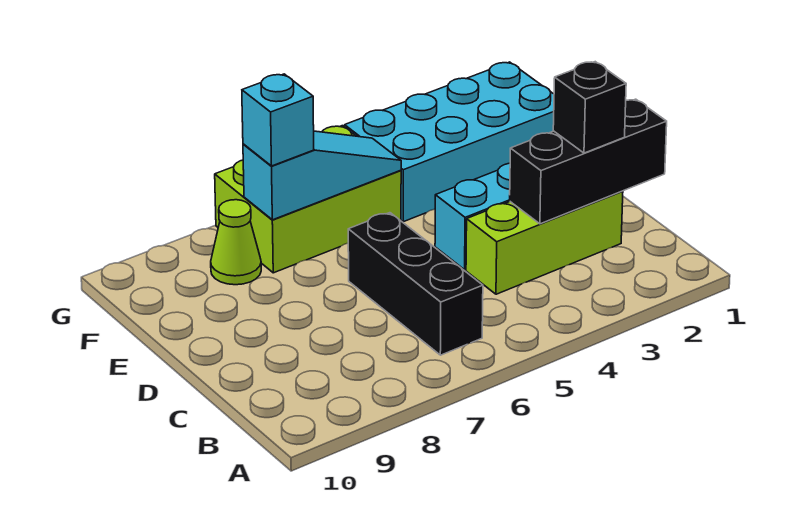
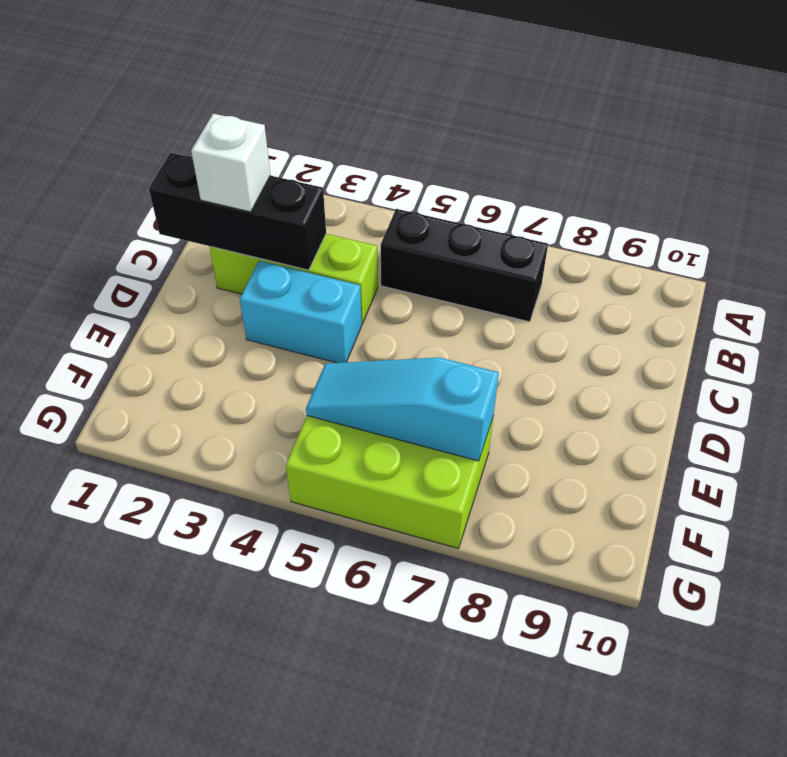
black brick B6:D6 level 1 -> black brick B5:B7 level 1
black brick C2 level 3 -> white brick C2 level 3
cyan brick F1:G4 level 1 -> none
cyan brick F7 level 3 -> none
lime cone F8 level 1 -> none

